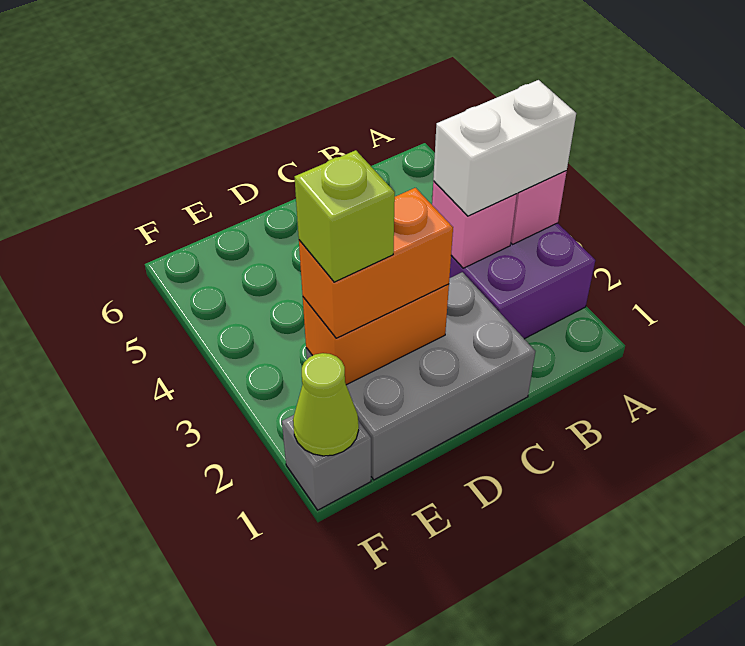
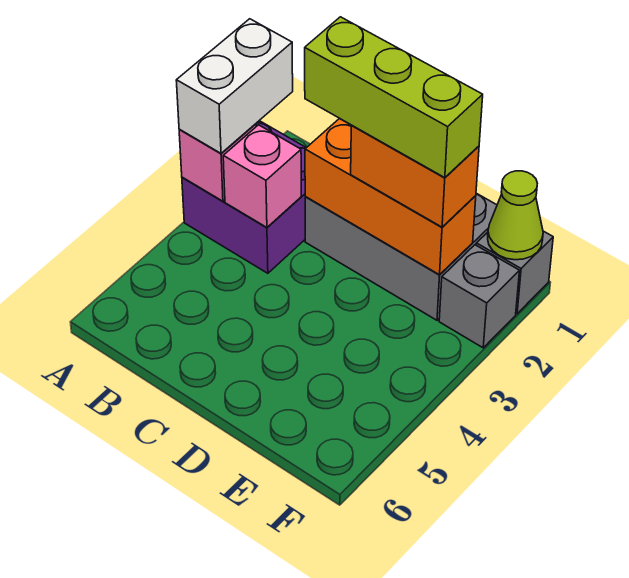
white brick A3:B3 level 3 -> white brick A2:A3 level 3
orange brick D2:E2 level 2 -> orange brick C2:E2 level 2
lime brick E2 level 4 -> lime brick C2:E2 level 4
none -> grey brick F2 level 1

